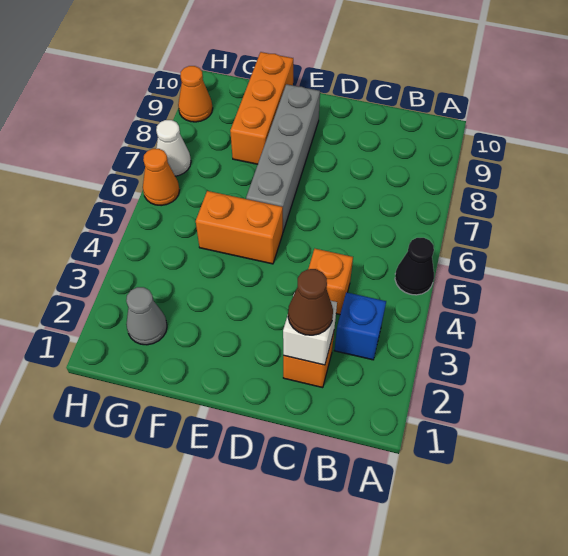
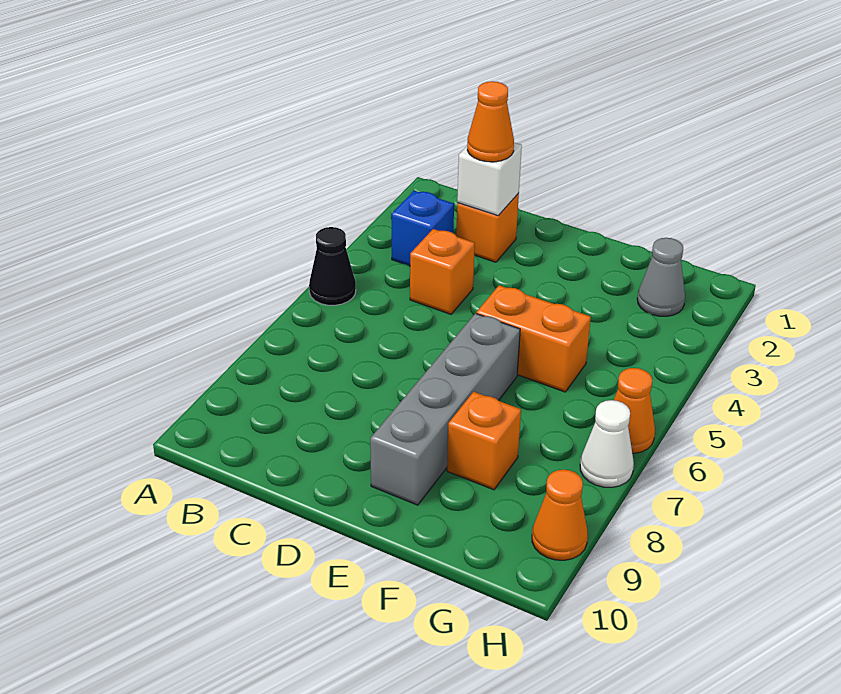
brown cone C2 level 3 -> orange cone C2 level 3
orange brick F8:F10 level 1 -> orange brick F8 level 1

